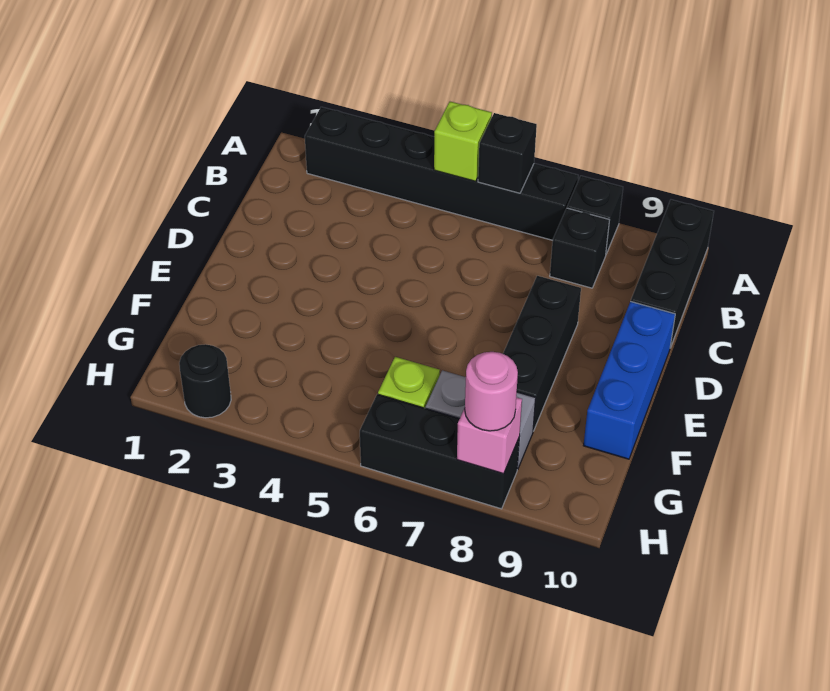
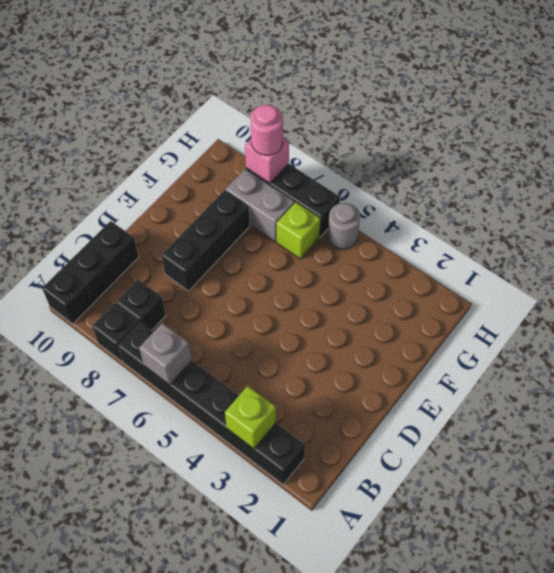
lime brick A5 level 2 -> lime brick A3 level 2
black brick A6 level 2 -> grey brick A6 level 2
blue brick D10:F10 level 1 -> none
black round brick H2 level 1 -> none
none -> grey round brick H5 level 1

